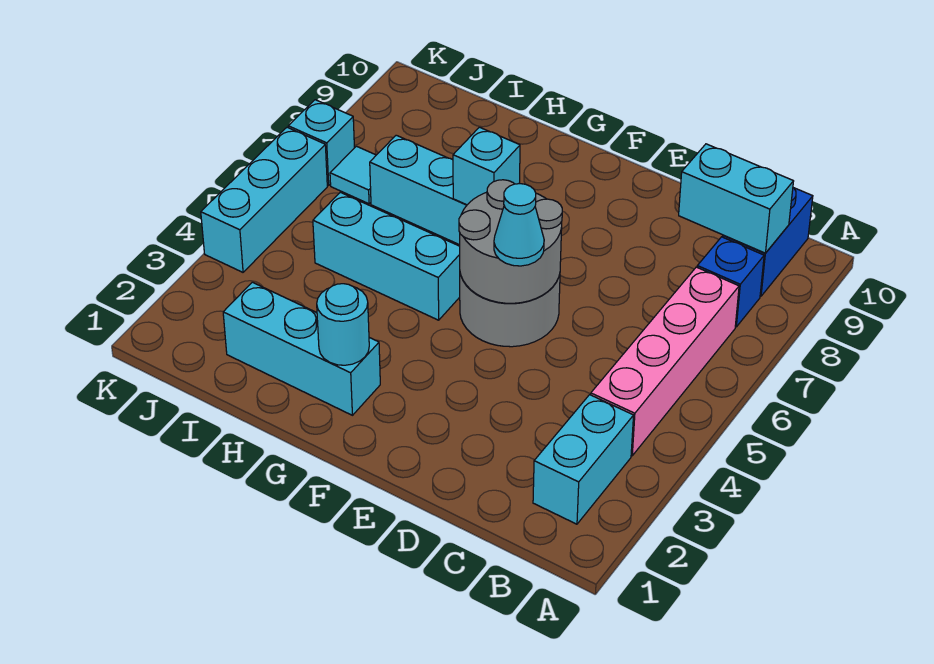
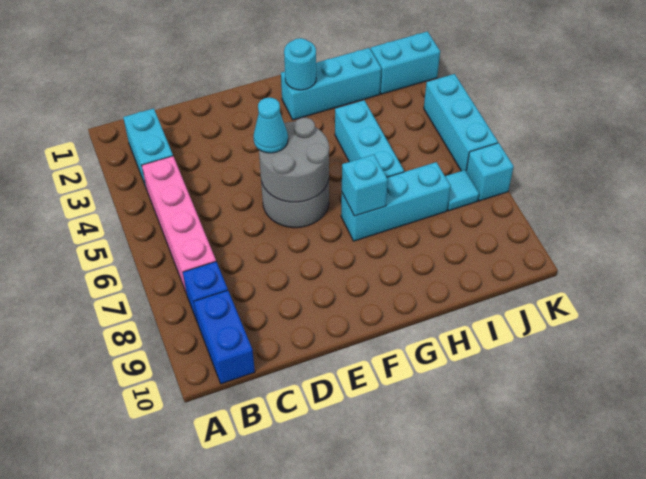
cyan brick B9:C9 level 2 -> cyan brick J2:K2 level 1
cyan brick G5:I5 level 1 -> cyan brick H4:H6 level 1

